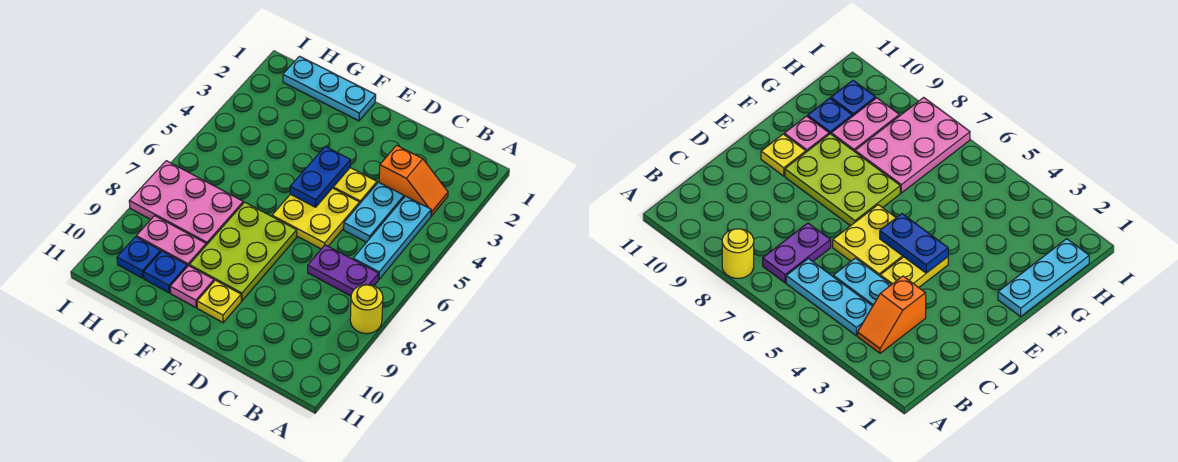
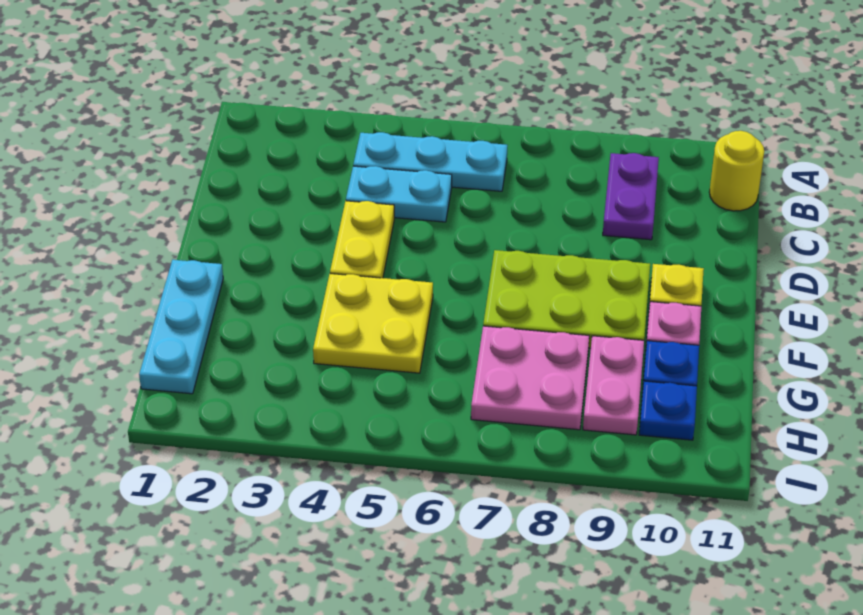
yellow round brick A8 level 1 -> yellow round brick B11 level 1
orange slope B3:C3 level 1 top C -> none
purple plate B7:C7 level 1 -> purple plate B9:C9 level 1
yellow plate D5:E6 level 1 -> yellow plate F4:G5 level 1
blue plate E4:E5 level 2 -> none
pink plate G7:I8 level 1 -> pink plate G7:H8 level 1

